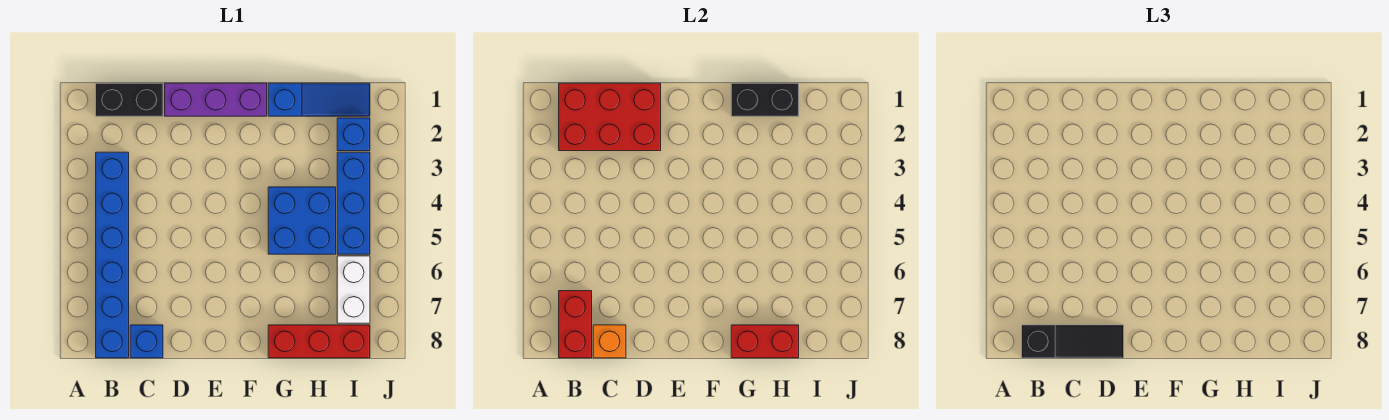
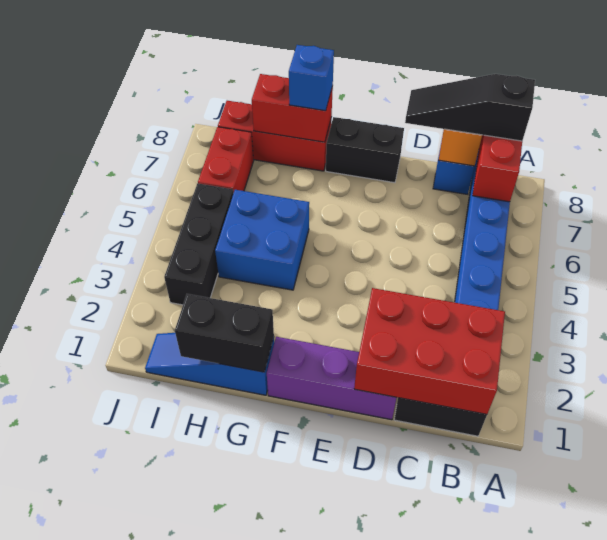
none -> black brick E8:F8 level 1
blue brick I2 level 1 -> blue brick G8 level 3
blue brick I3:I5 level 1 -> black brick I3:I5 level 1
white brick I6:I7 level 1 -> red brick I6:I7 level 1

